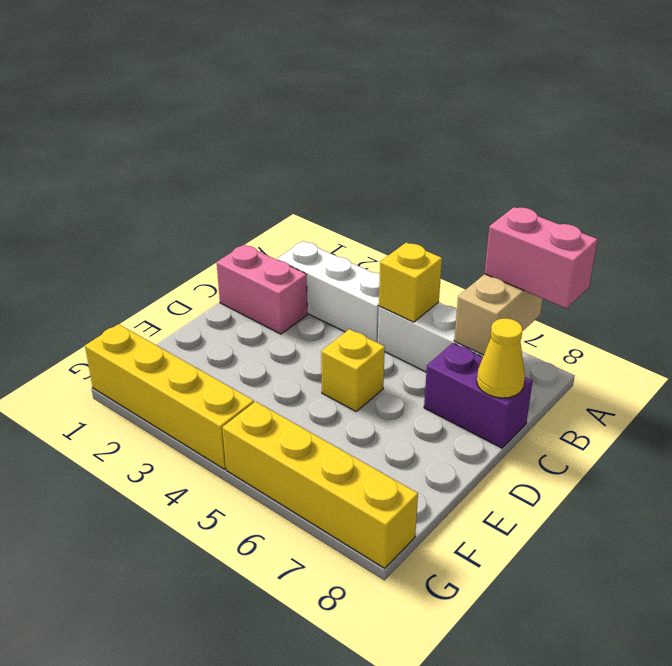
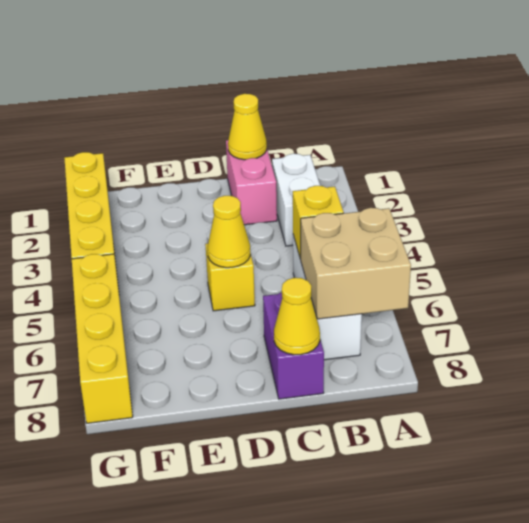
tan brick A7:B7 level 2 -> tan brick A6:B7 level 2
pink brick A7:A8 level 3 -> none
white brick B2:B4 level 1 -> white brick B2:B3 level 1
none -> yellow cone C1 level 2
none -> yellow cone D5 level 2

